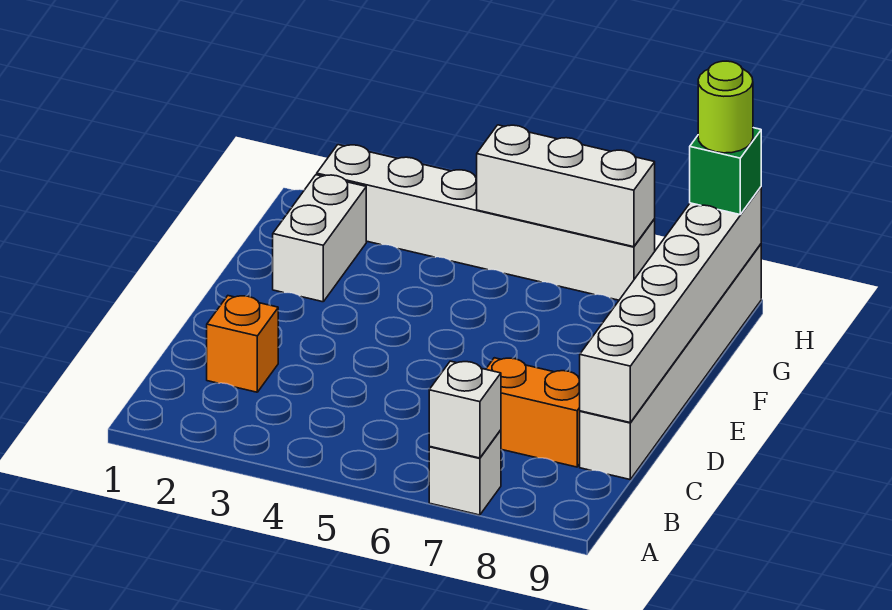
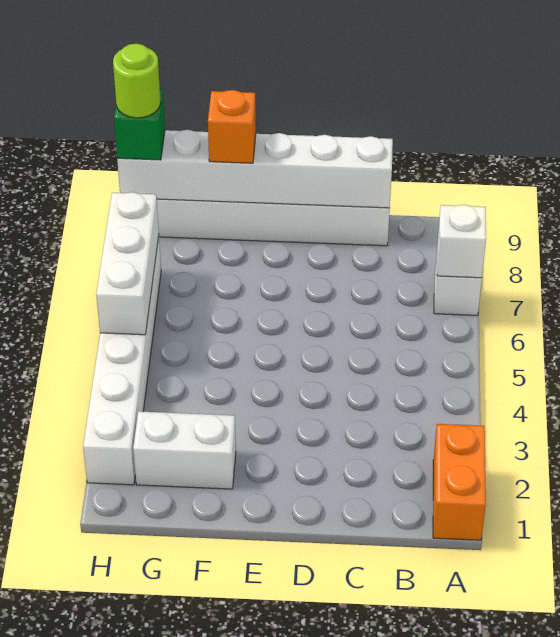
orange brick C2 level 1 -> orange brick F9 level 3
orange brick C7:C8 level 1 -> orange brick A1:A2 level 1

